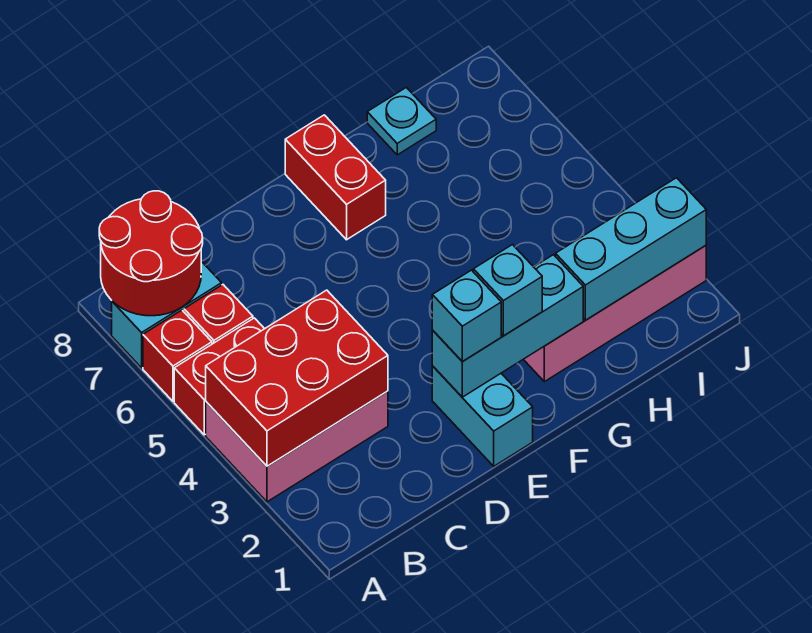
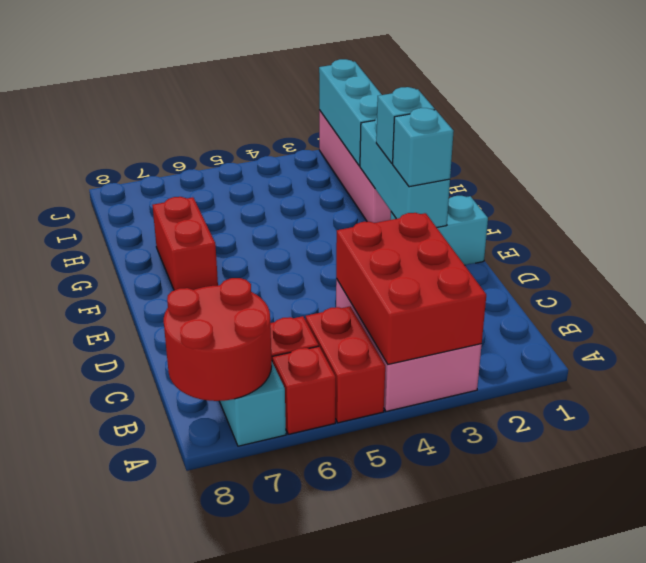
red brick F7:F8 level 1 -> red brick F7:G7 level 1
cyan plate H8 level 1 -> none

